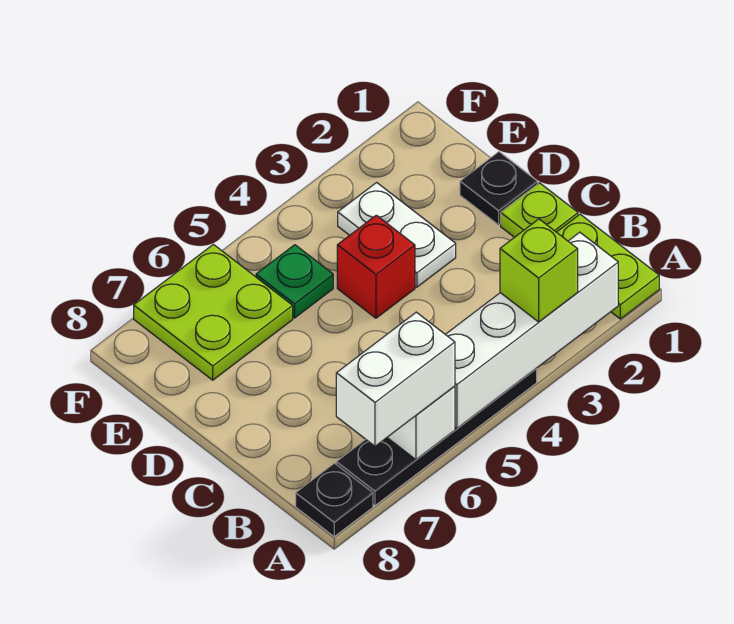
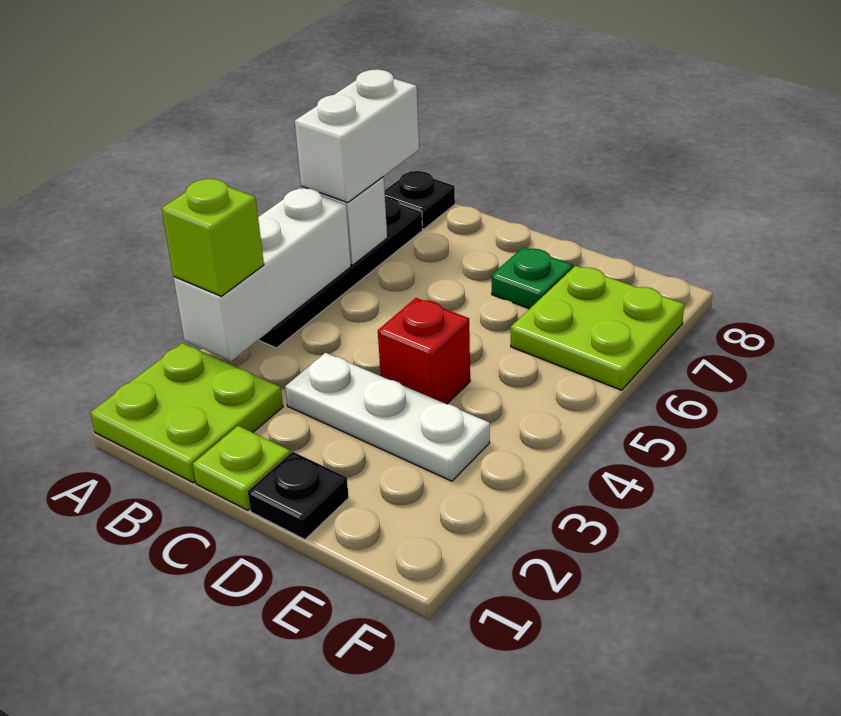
lime plate A1:B1 level 1 -> lime plate A1:B2 level 1
white brick A2:A5 level 2 -> white brick A3:A5 level 2
white plate D3:E3 level 1 -> white plate C3:E3 level 1
green plate E5 level 1 -> green plate D7 level 1

